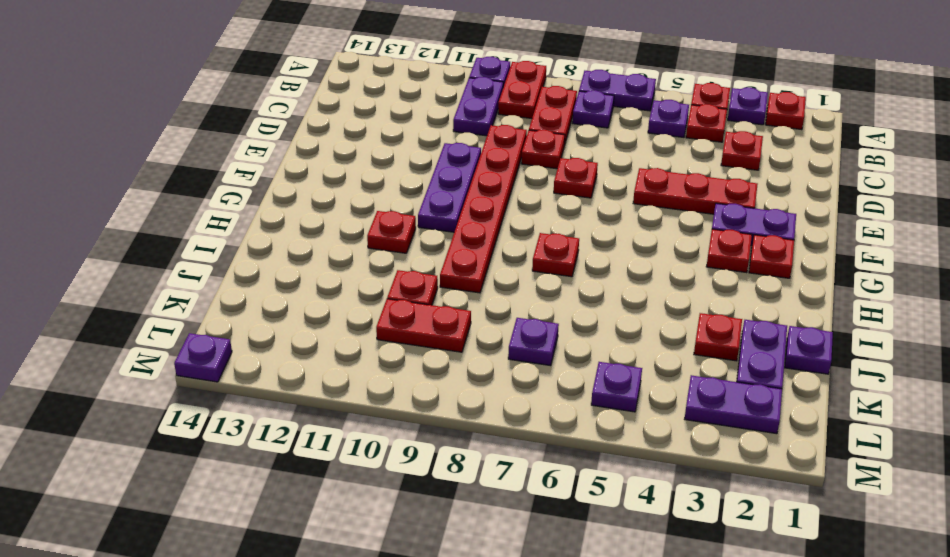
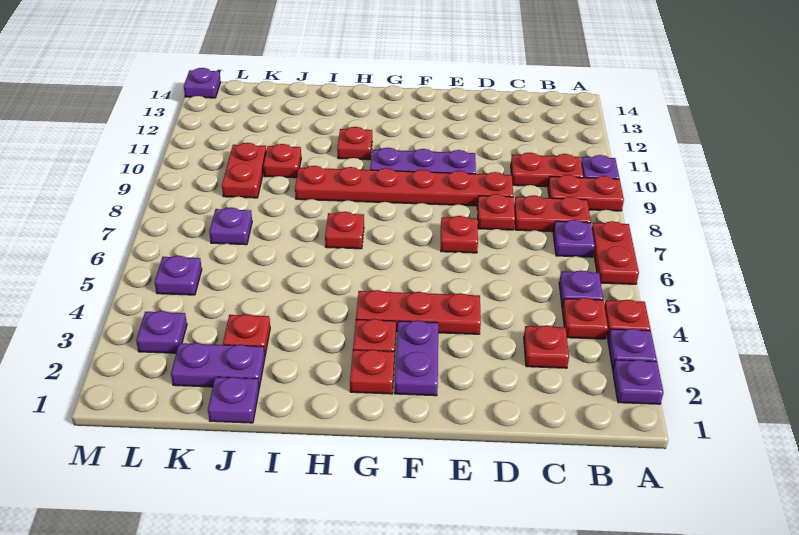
red plate A2 level 1 -> purple plate A2 level 1
purple plate A6:A7 level 1 -> red plate A6:A7 level 1
purple plate B10:C10 level 1 -> red plate B10:C10 level 1
red plate E3:E5 level 1 -> red plate E4:G4 level 1
purple plate L2:L3 level 1 -> purple plate L3 level 1

